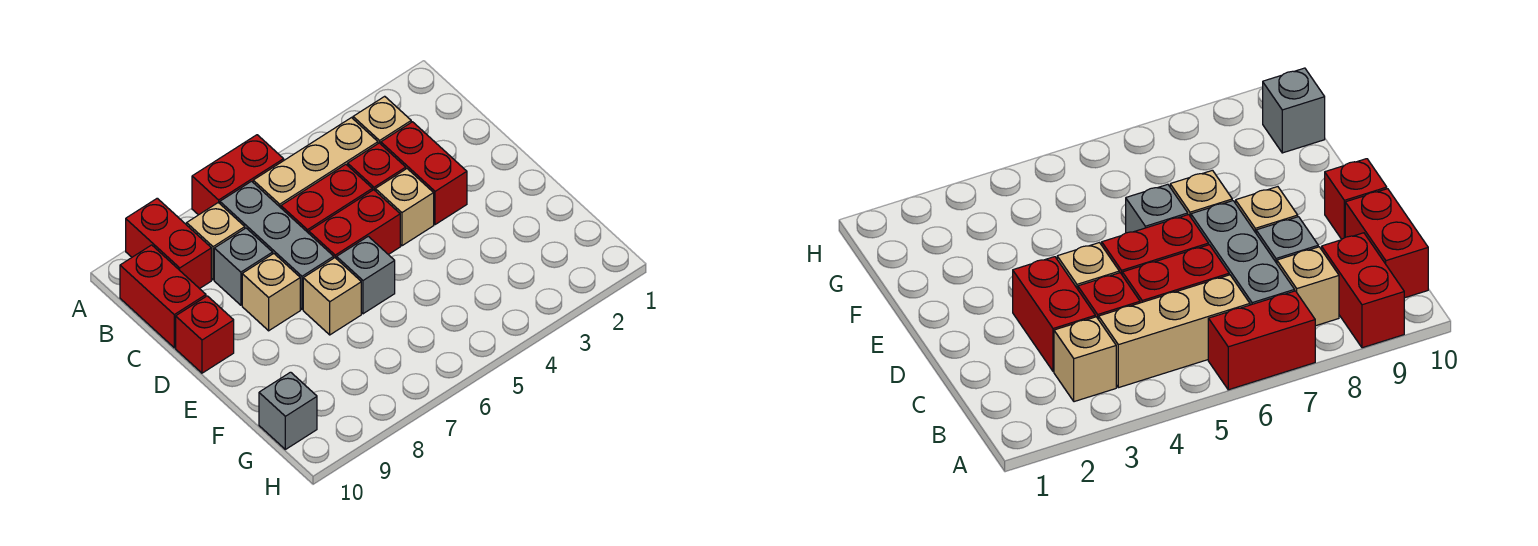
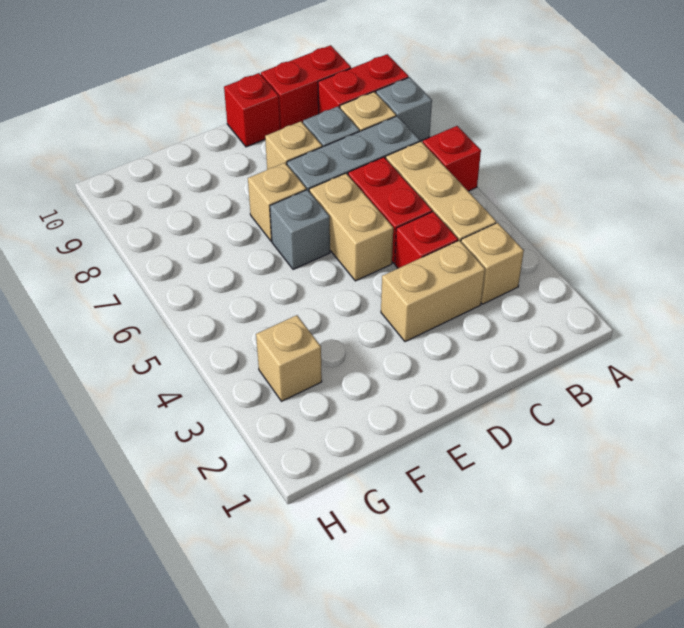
red brick A6:A7 level 1 -> red brick A6 level 1
red brick C3:D3 level 1 -> tan brick C3:D3 level 1
tan brick D4 level 1 -> tan brick G3 level 1
red brick D5:D6 level 1 -> tan brick D5:D6 level 1
grey brick G10 level 1 -> grey brick A8 level 1

